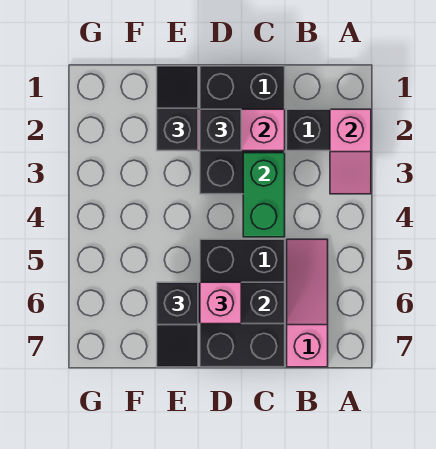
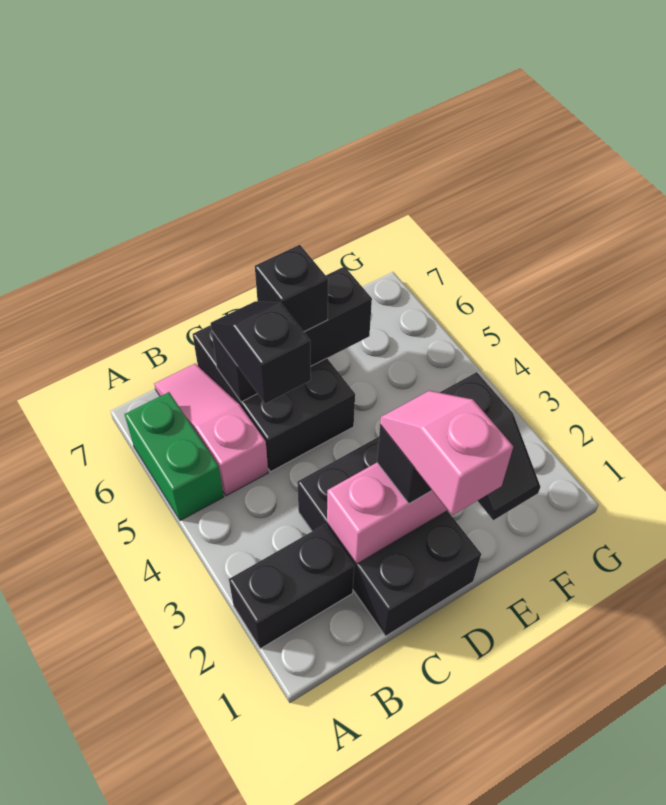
pink slope A2:A3 level 2 top 2 -> pink slope D1:D2 level 4 top 1
pink slope B5:B7 level 1 top 7 -> pink slope B5:B7 level 1 top 5
green brick C3:C4 level 2 -> green brick A5:A6 level 1
pink brick D6 level 3 -> black brick D6 level 3
black slope E6:E7 level 3 top 6 -> black slope C5:C6 level 3 top 5

